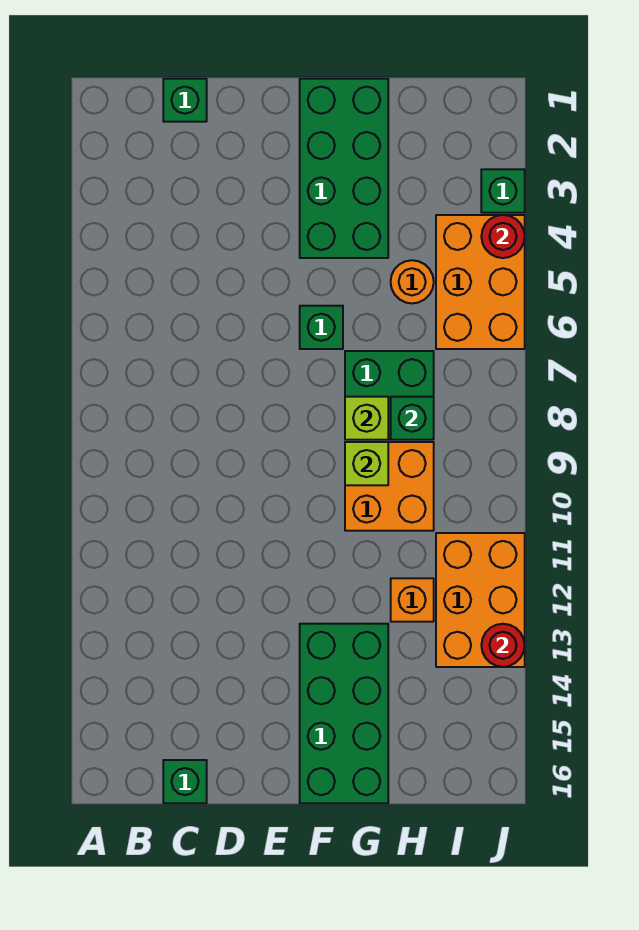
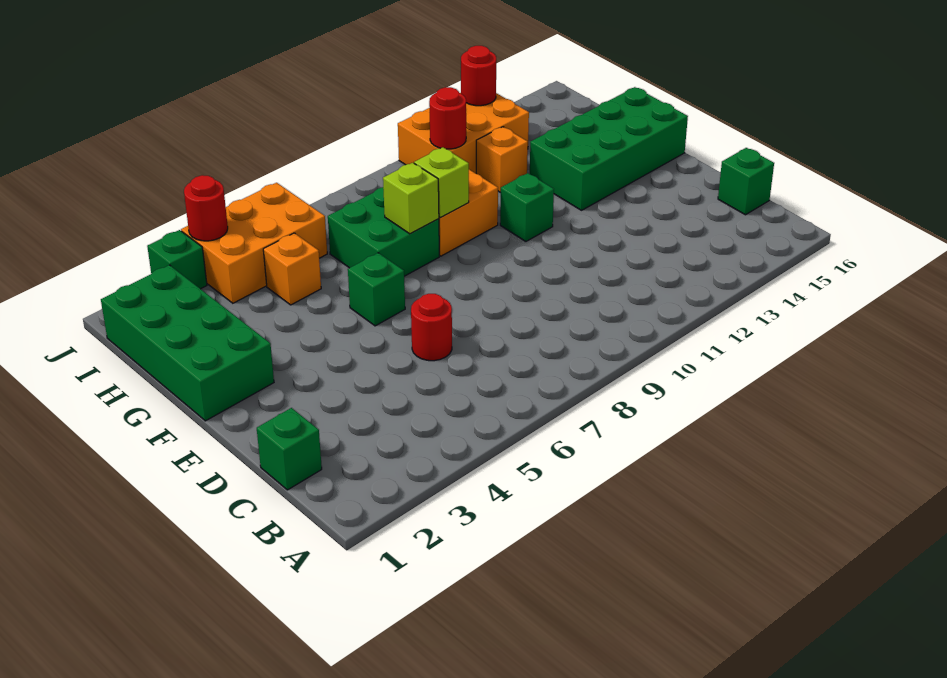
none -> red round brick D6 level 1
green brick F1:G4 level 1 -> green brick F1:I2 level 1
orange round brick H5 level 1 -> orange brick H5 level 1
green brick H8 level 2 -> green brick F11 level 1
none -> red round brick I11 level 2

